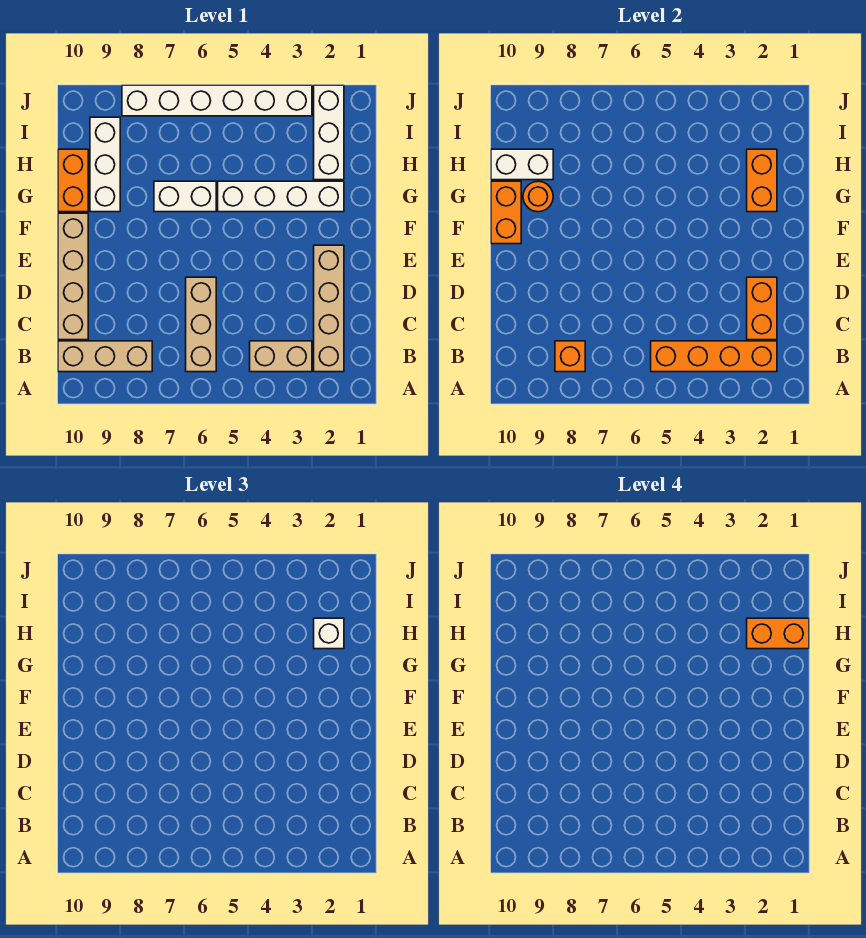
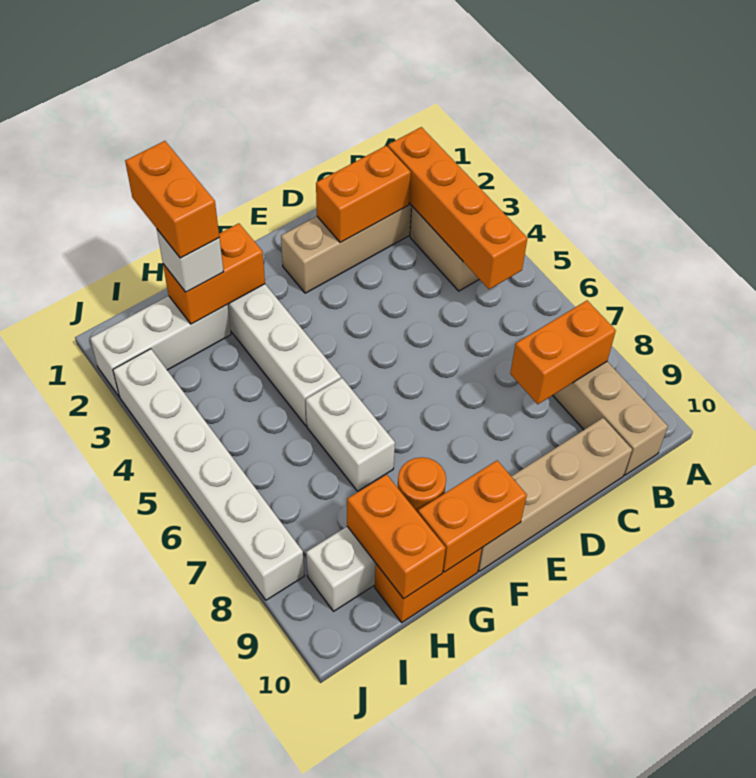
tan brick B6:D6 level 1 -> none
orange brick B8 level 2 -> orange brick B8:C8 level 2
white brick H9:H10 level 2 -> orange brick H9:H10 level 2

